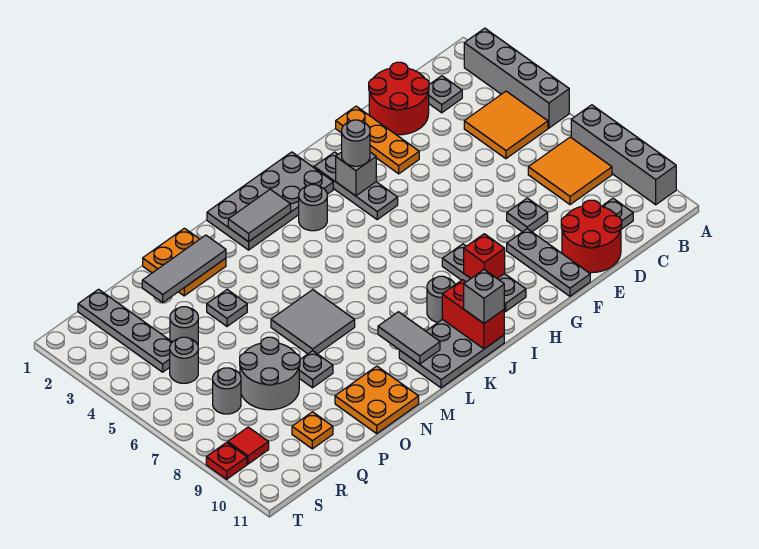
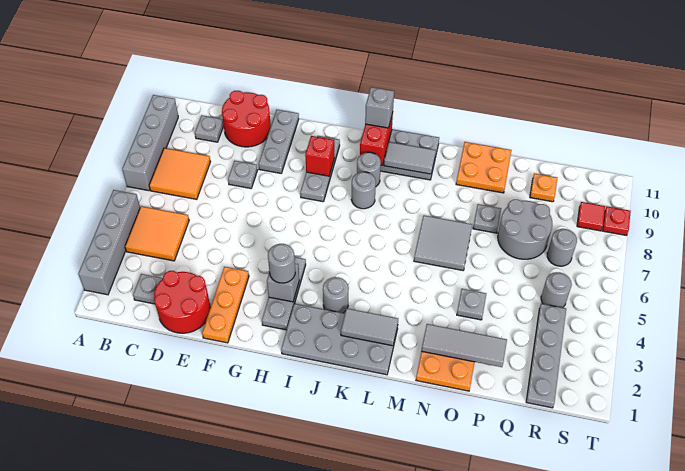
grey tile L9:L10 level 2 -> grey tile K10:L10 level 2
grey round brick Q4 level 1 -> grey round brick J8 level 1

